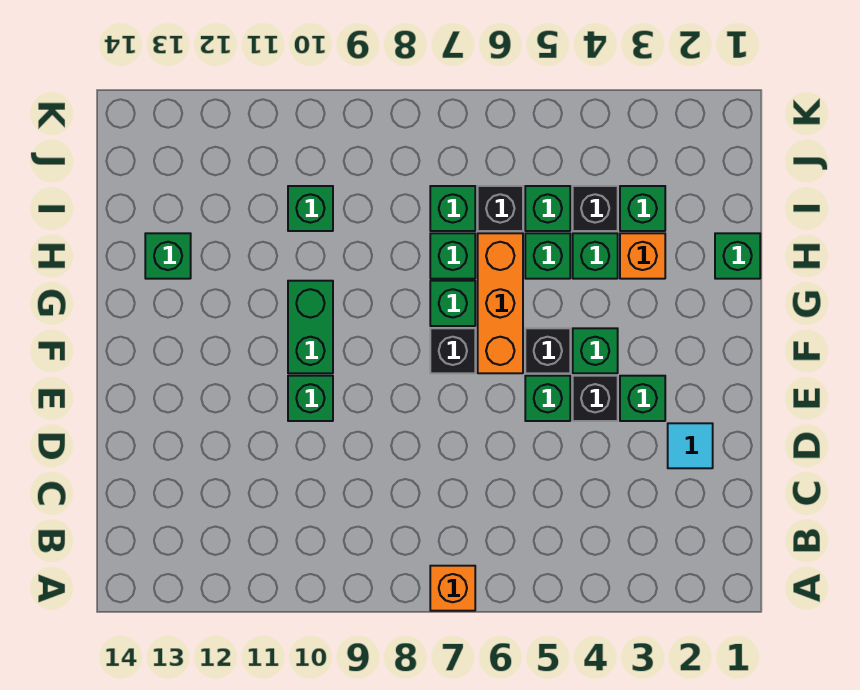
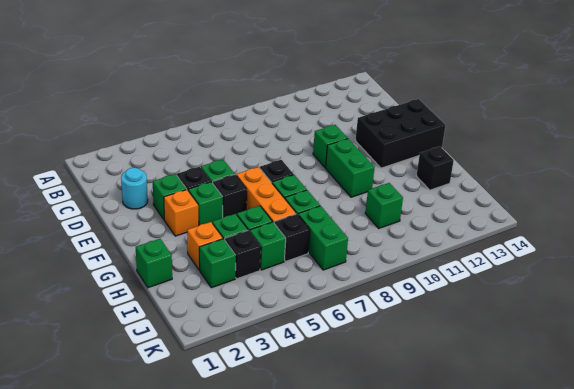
orange brick A7 level 1 -> orange brick F3 level 1
cyan tile D2 level 1 -> cyan round brick D2 level 1
none -> black brick E12:F14 level 1
green brick H13 level 1 -> black brick H13 level 1
green brick I7 level 1 -> green brick I7:J7 level 1

